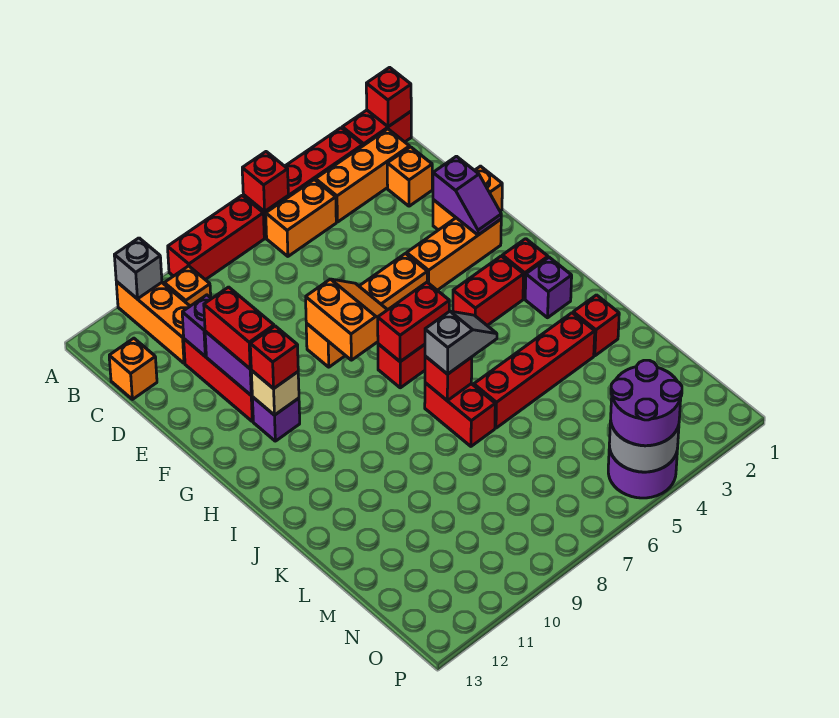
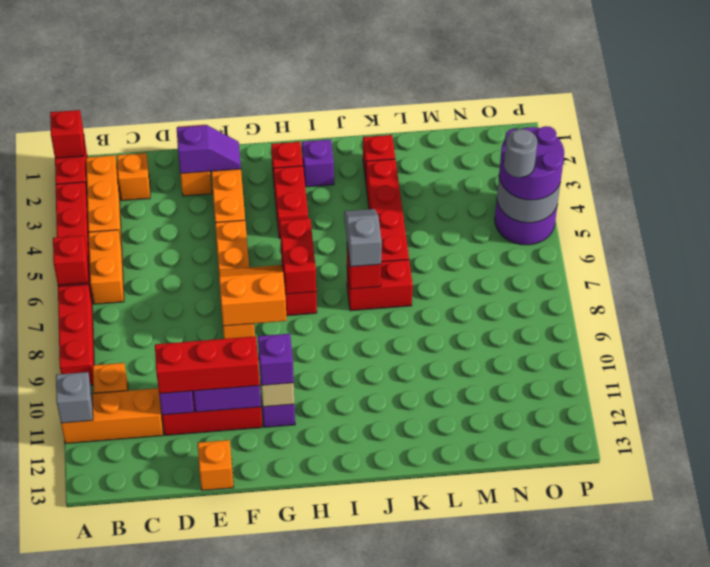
orange brick C13 level 1 -> orange brick E13 level 1
red brick E11:F11 level 3 -> red brick D11:F11 level 3
red brick G11 level 3 -> purple brick G11 level 3
none -> grey round brick O5 level 4

